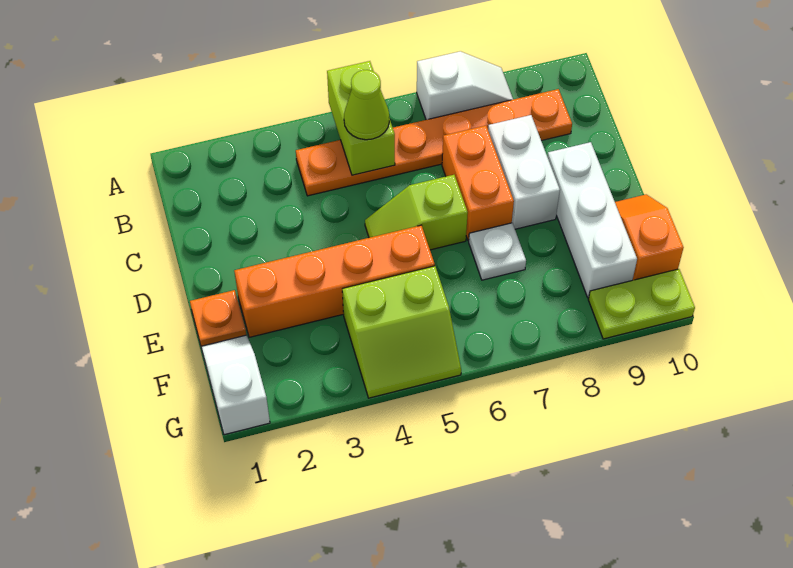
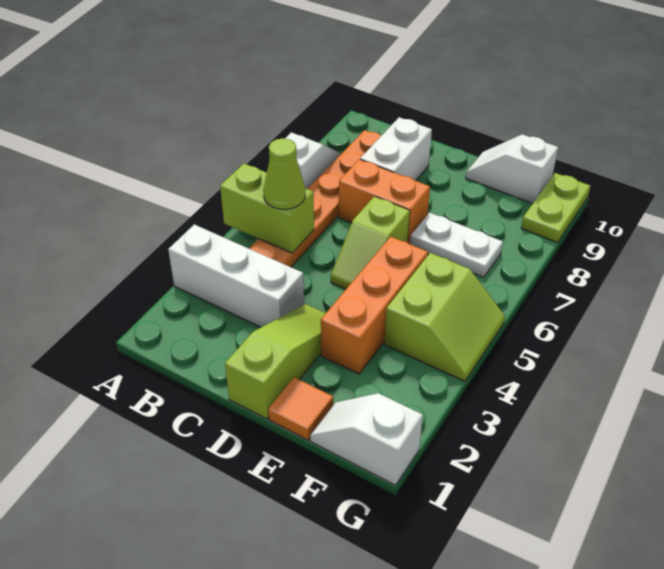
white brick C8:D8 level 1 -> white brick C8:C9 level 1
none -> lime slope D1:D3 level 1 top 1
white brick D9:F9 level 1 -> white brick A3:C3 level 1
orange plate E1 level 1 -> orange tile E1 level 1
orange brick E2:E5 level 1 -> orange brick E3:E5 level 1
white plate E7 level 1 -> white plate E7:F7 level 1
orange slope E10:F10 level 1 top F -> white slope E10:F10 level 1 top F

